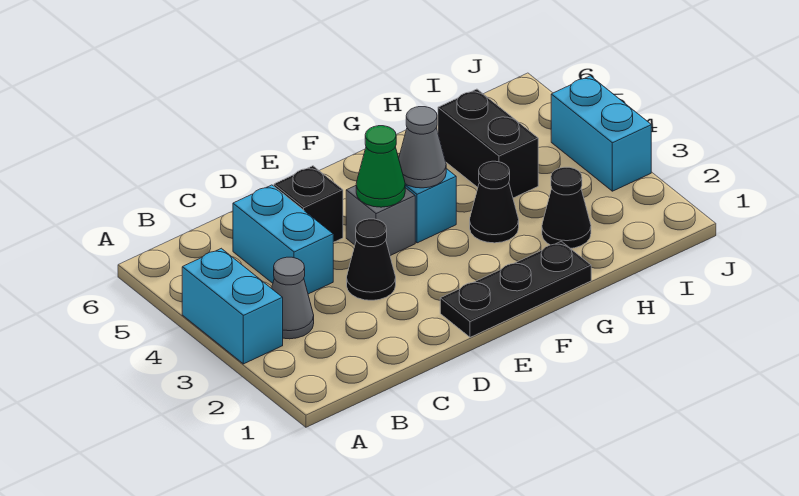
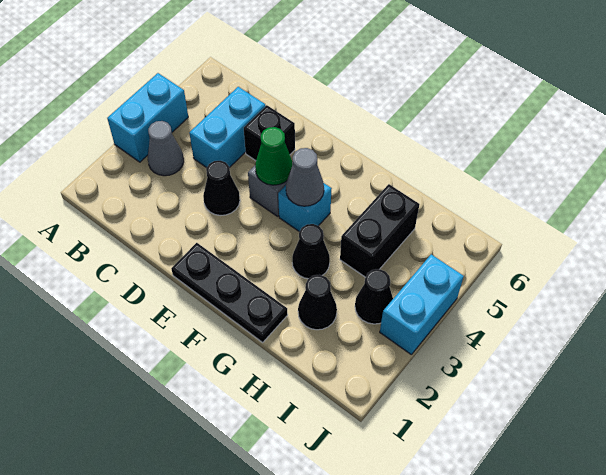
none -> black cone I3 level 1

